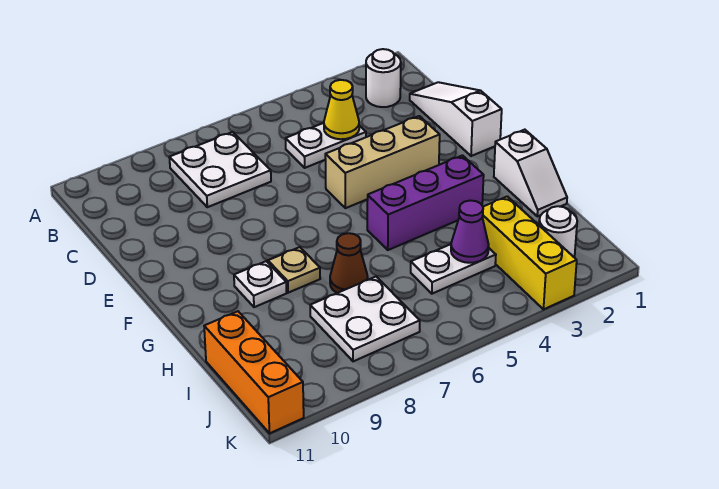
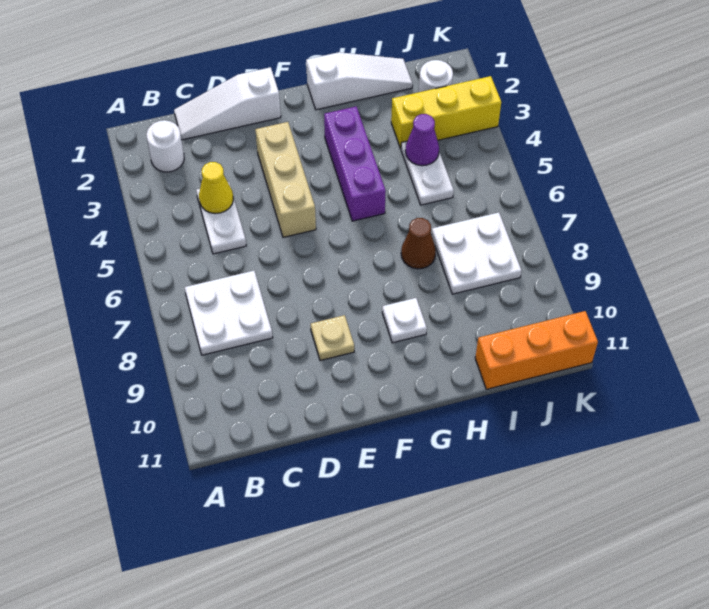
white slope G1:H1 level 1 top G -> white slope G1:I1 level 1 top G
tan plate G8 level 1 -> tan plate E9 level 1

